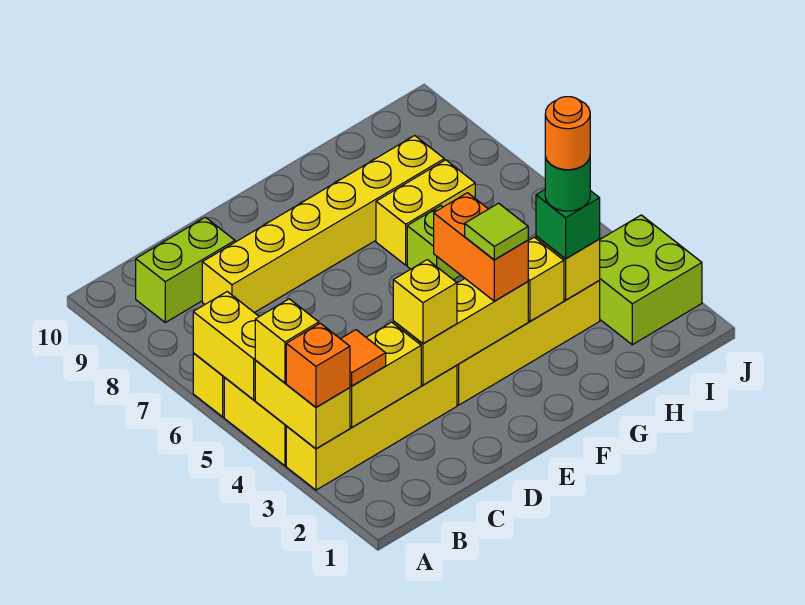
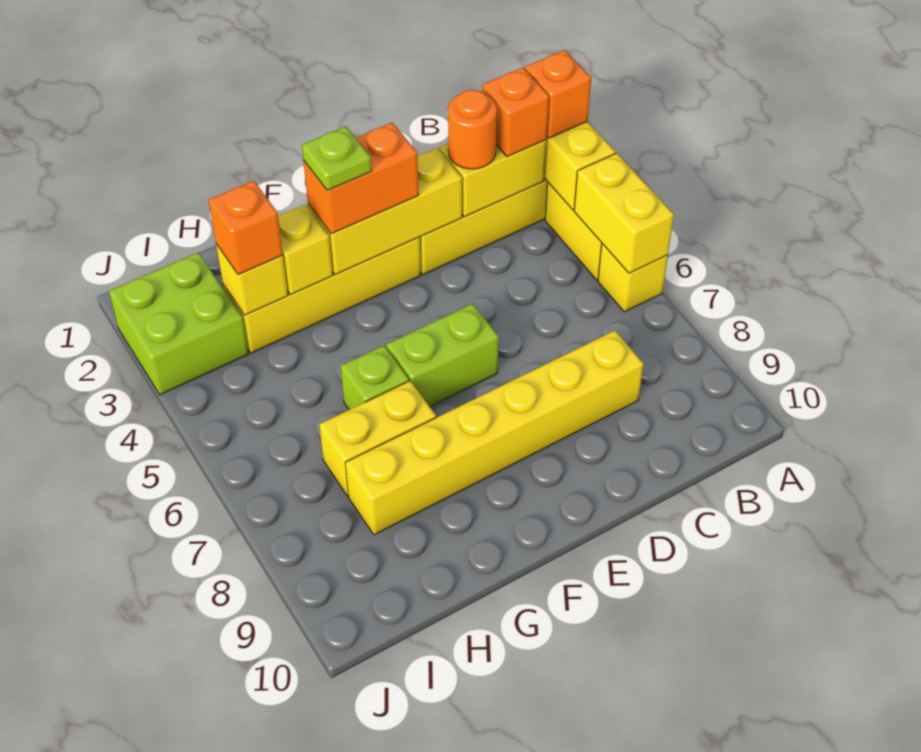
yellow brick A4 level 3 -> none
orange tile B3 level 3 -> orange brick B3 level 3
lime brick B9:C9 level 1 -> lime brick E6:F6 level 1
yellow brick D3 level 3 -> none
orange brick F3:F4 level 3 -> orange brick E3:F3 level 3
lime tile F3 level 4 -> lime plate F3 level 4
green brick H3 level 3 -> orange brick H3 level 3
green round brick H3 level 4 -> none
orange round brick H3 level 5 -> orange round brick C3 level 3

